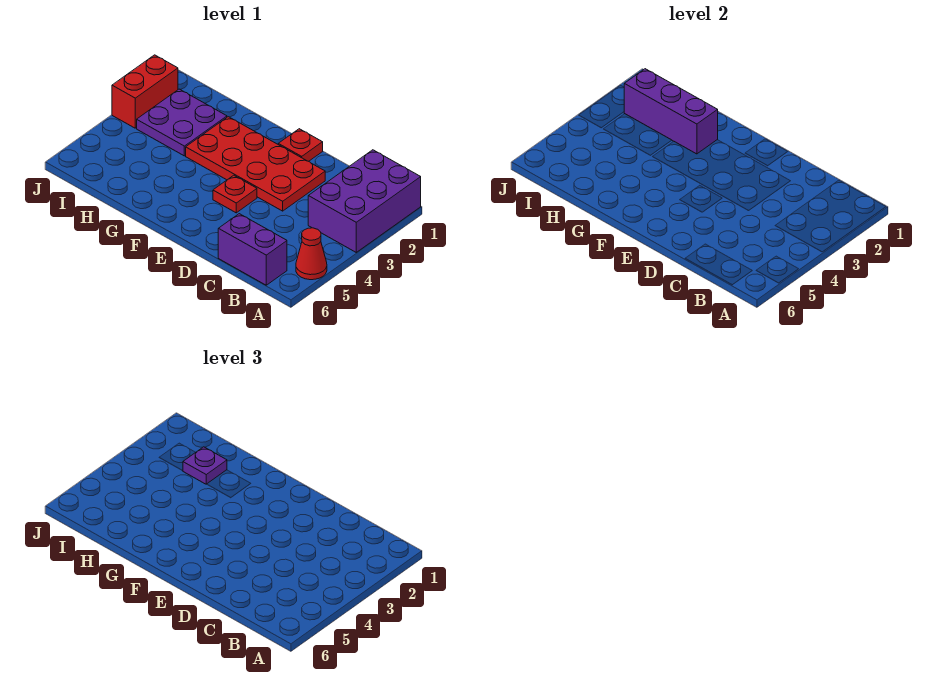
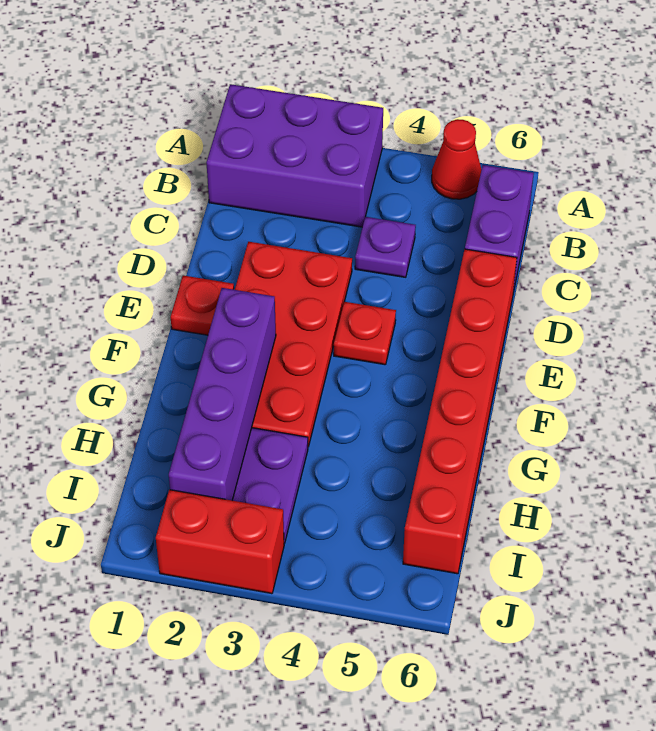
none -> red brick D6:I6 level 1
purple brick G2:I2 level 2 -> purple brick F2:I2 level 2
purple plate H2 level 3 -> purple plate C4 level 1

